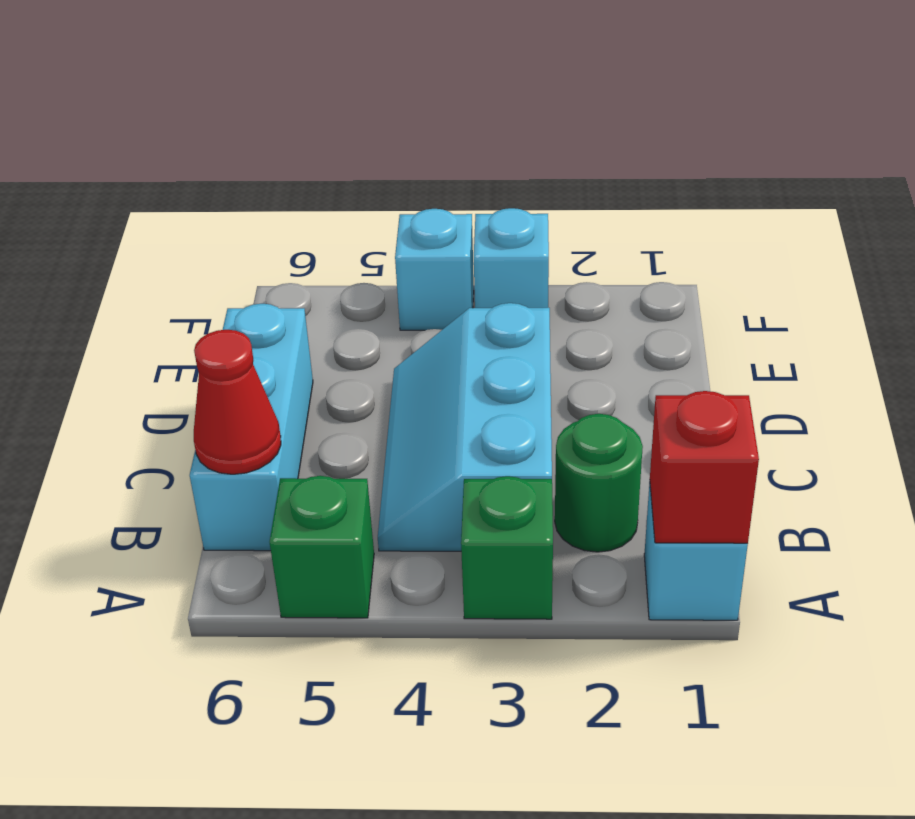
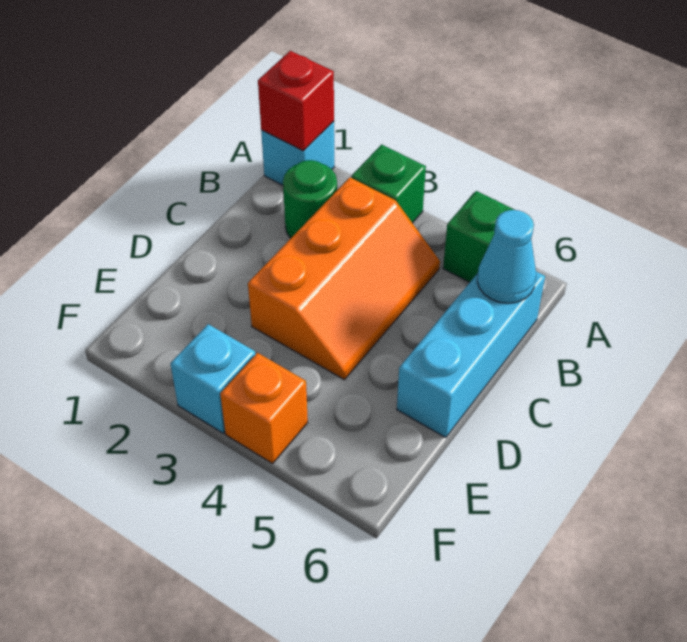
cyan slope B3:D4 level 1 top 3 -> orange slope B3:D4 level 1 top 3
red cone B6 level 2 -> cyan cone B6 level 2
cyan brick F4 level 1 -> orange brick F4 level 1

